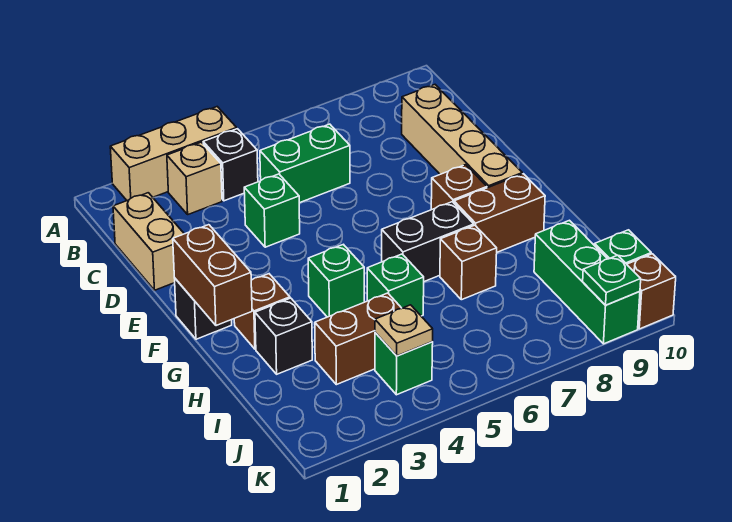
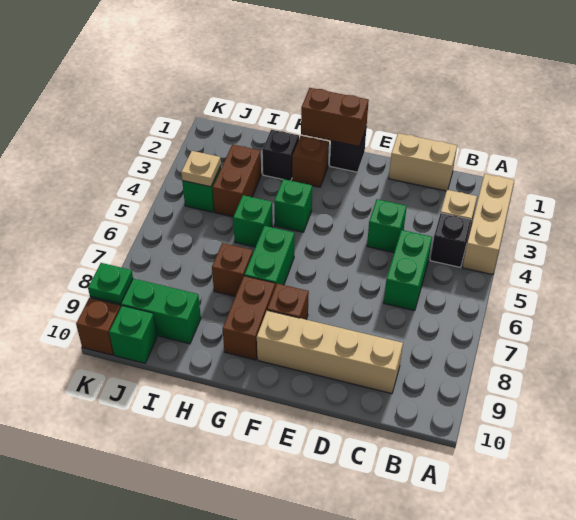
black brick G6:G7 level 1 -> green brick G6:G7 level 1

